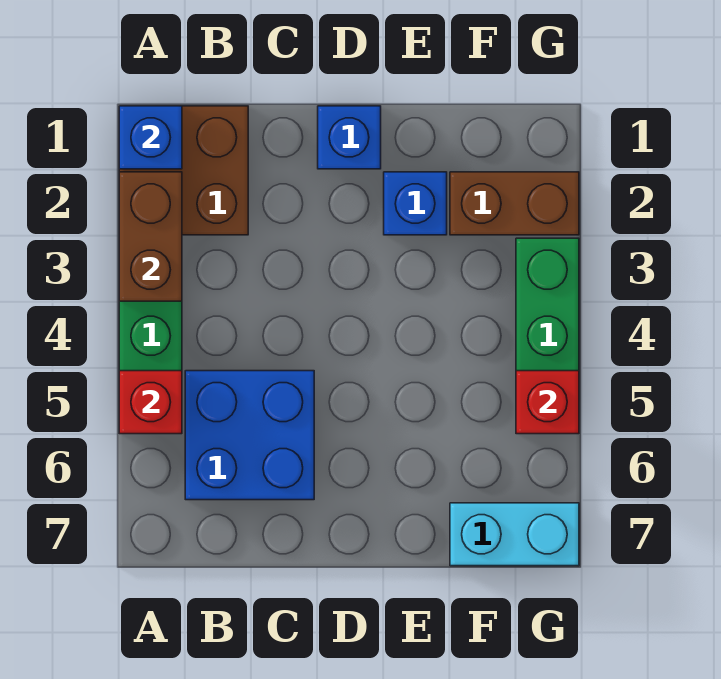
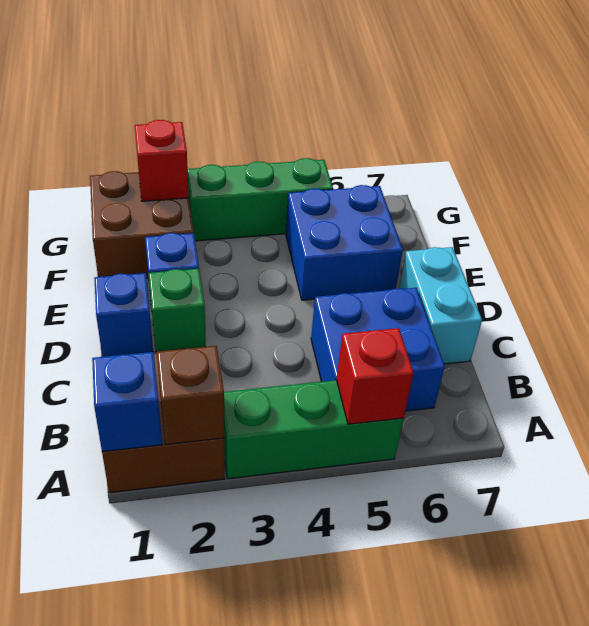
brown brick A2:A3 level 2 -> brown brick A2 level 2
none -> green brick D2 level 1
none -> blue brick E5:F6 level 1
brown brick F2:G2 level 1 -> brown brick F1:G2 level 1
cyan brick F7:G7 level 1 -> cyan brick C7:D7 level 1
red brick G5 level 2 -> red brick G2 level 2

